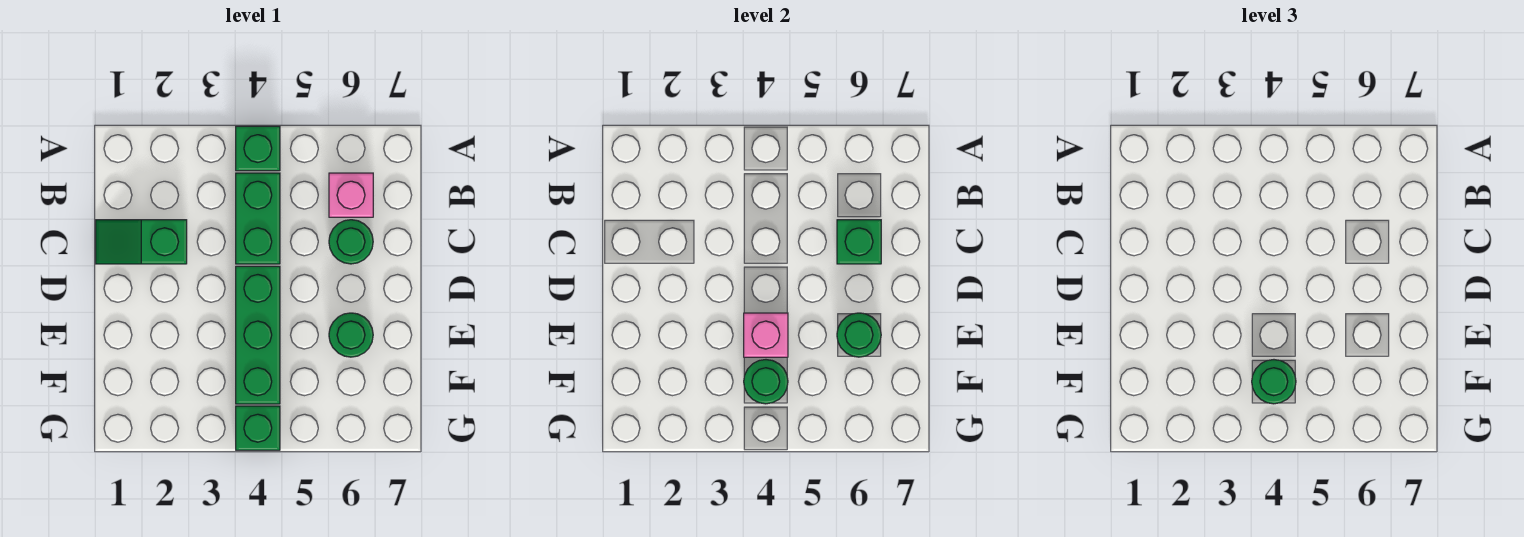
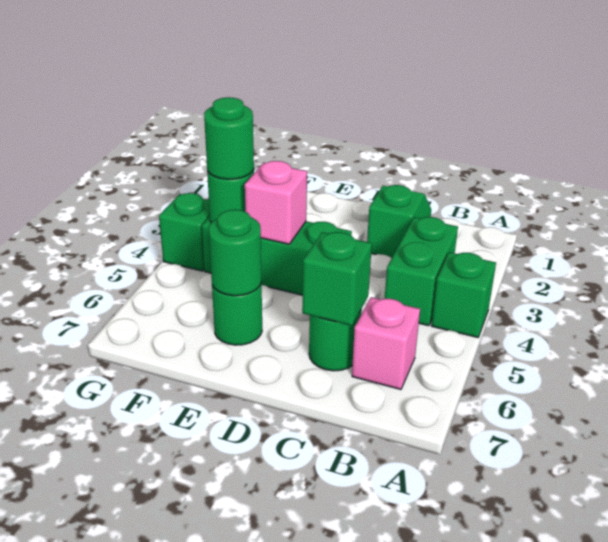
green brick B4:C4 level 1 -> green brick B3:B4 level 1

